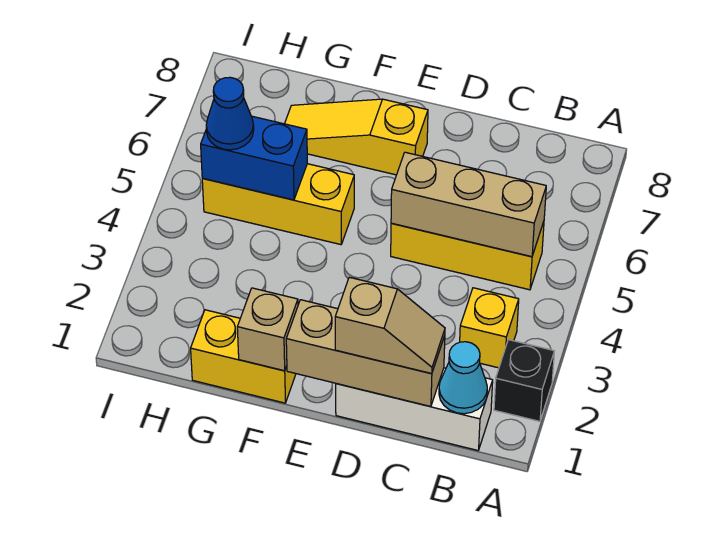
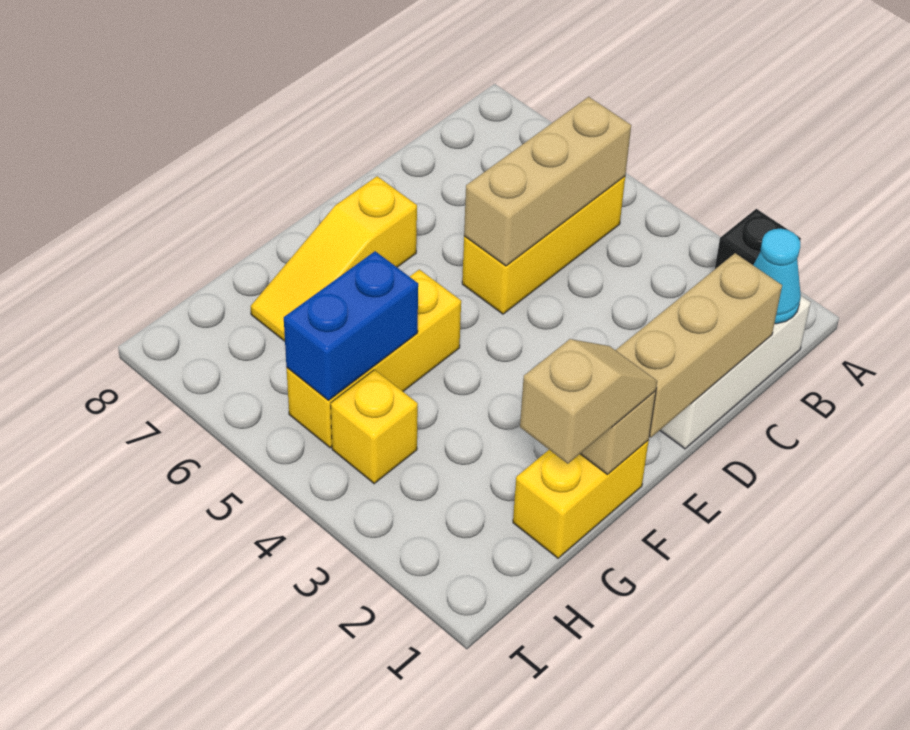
yellow brick B3 level 1 -> yellow brick H4 level 1
tan slope C1:D1 level 3 top D -> tan slope F1:G1 level 3 top G
blue cone H5 level 3 -> none

